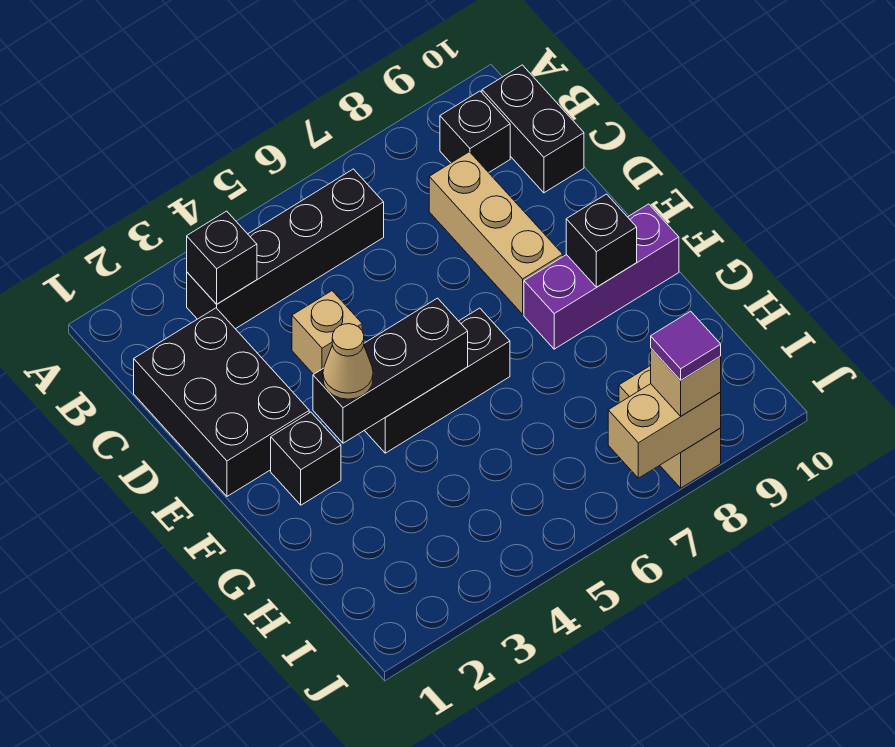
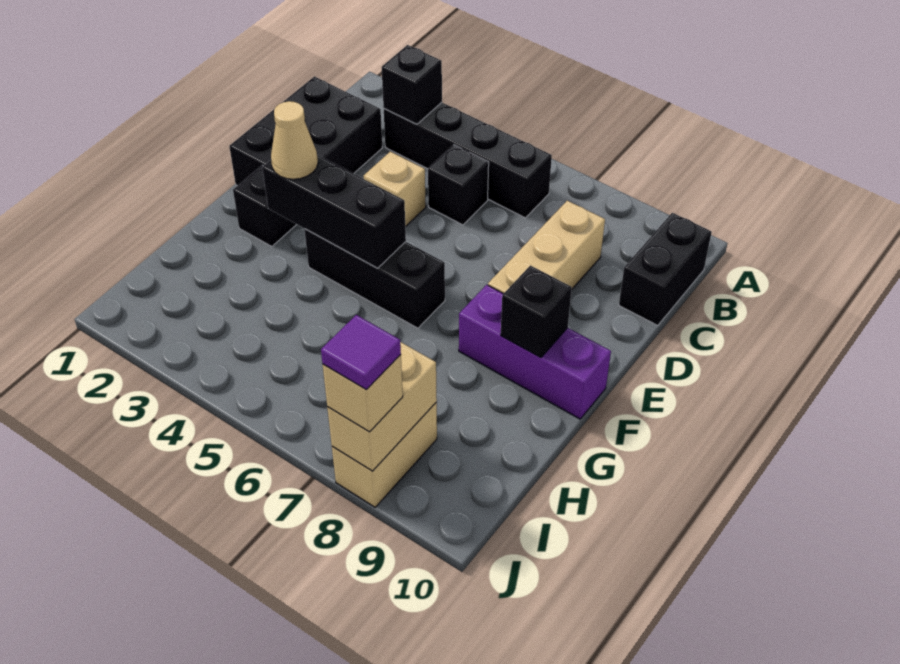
black brick B9 level 1 -> black brick C5 level 1
tan brick J7:J8 level 2 -> tan brick I8:J8 level 2

